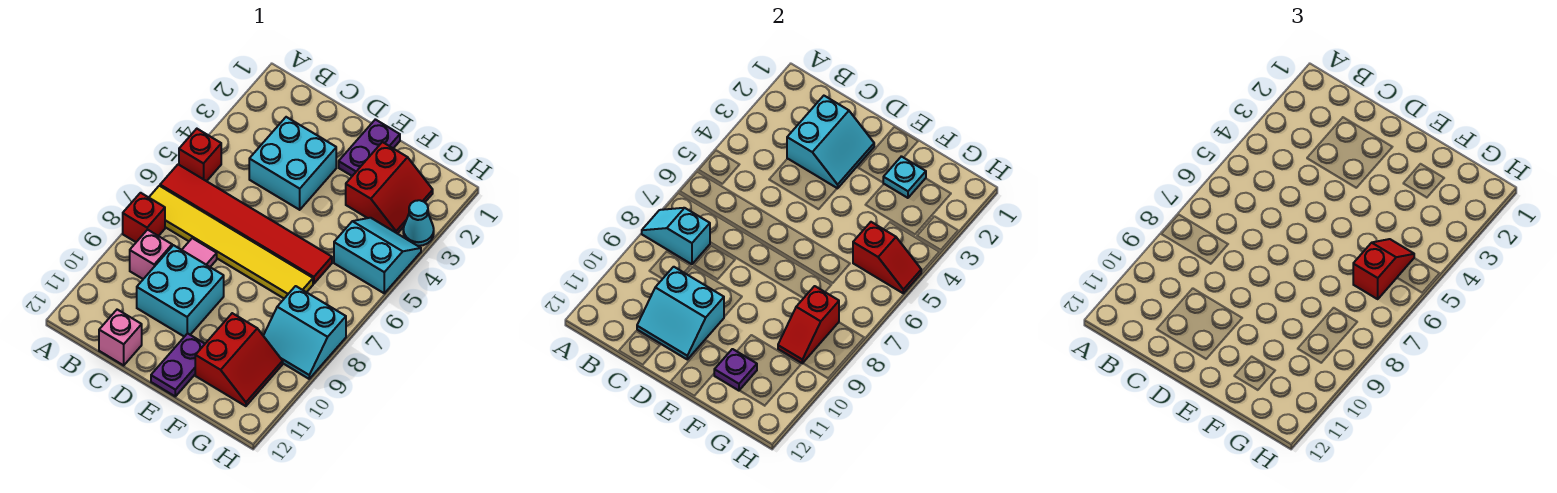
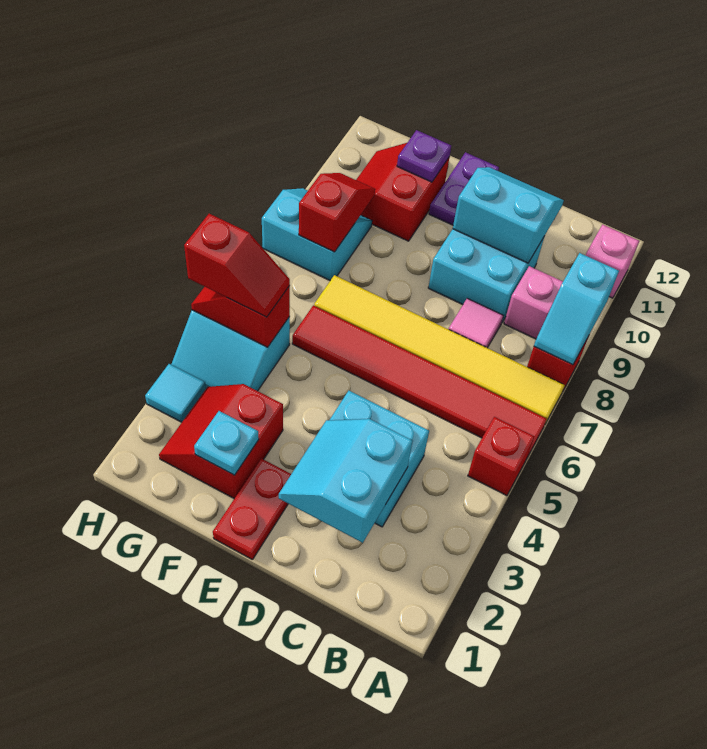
cyan slope A8:B8 level 2 top B -> cyan slope A8:A9 level 2 top 9
pink brick C12 level 1 -> pink brick A11 level 1
purple plate E1:E2 level 1 -> red plate E1:E2 level 1
red slope G5:G6 level 3 top 6 -> red slope G5:H5 level 3 top H
cyan cone H3 level 1 -> cyan tile H3 level 1

